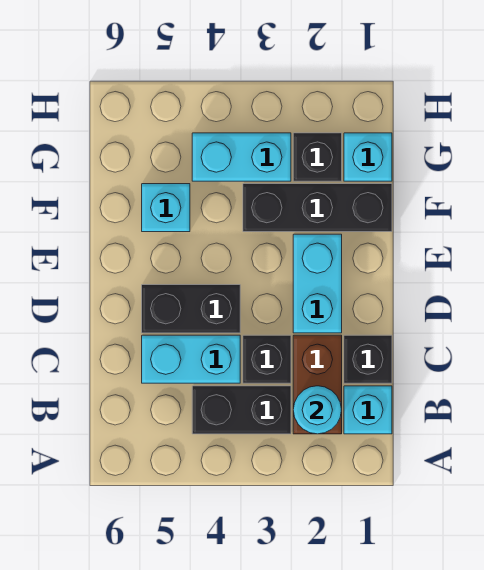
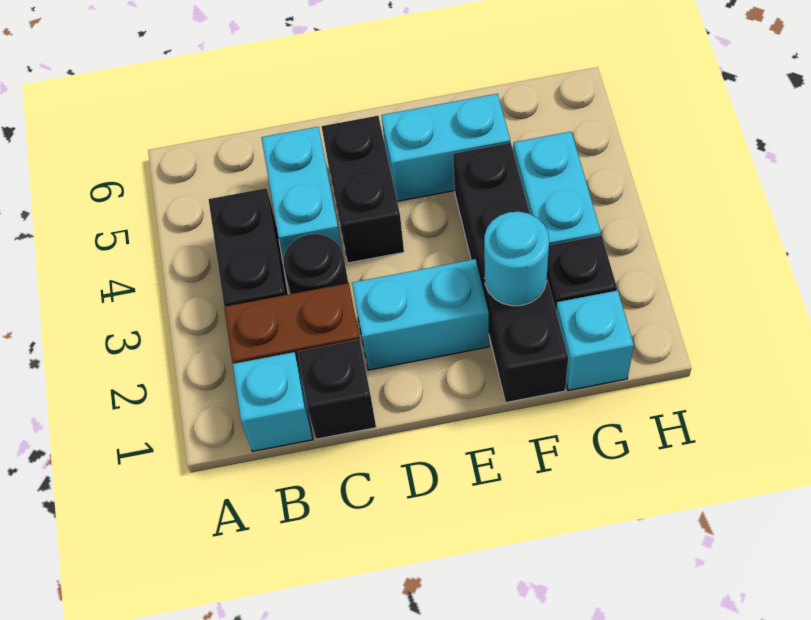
cyan round brick B2 level 2 -> cyan round brick F2 level 2
black brick C3 level 1 -> black round brick C3 level 1
black brick F1:F3 level 1 -> black brick F1:F4 level 1
cyan brick F5 level 1 -> cyan brick E5:F5 level 1

